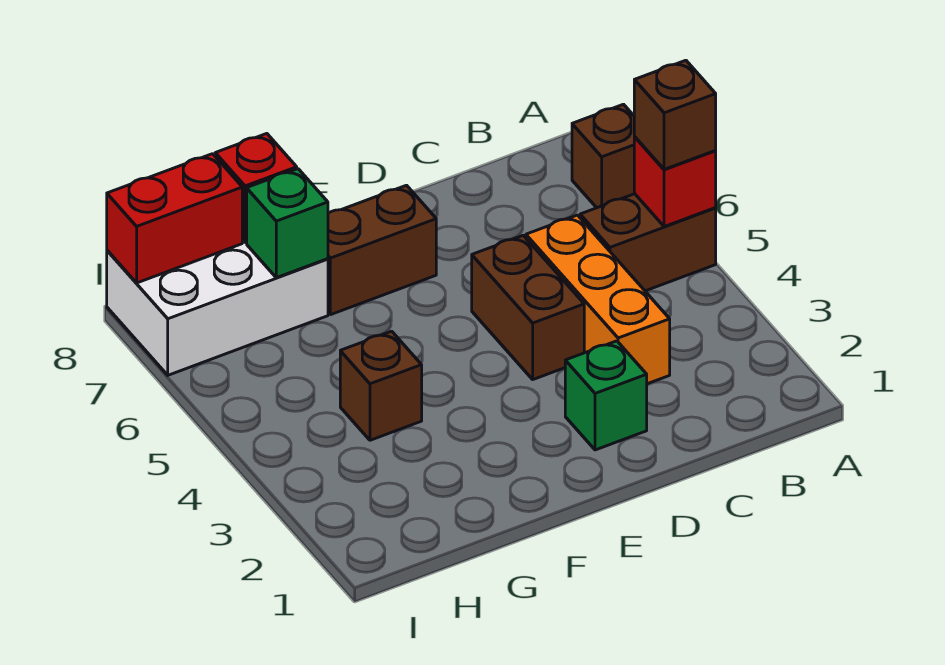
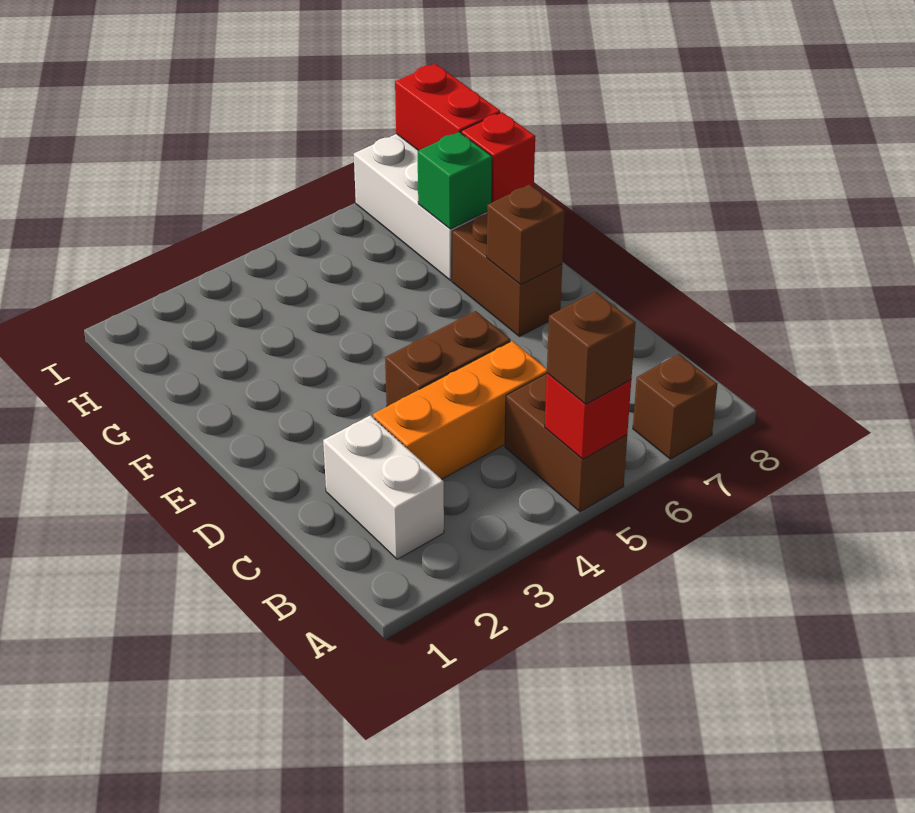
none -> white brick B2:C2 level 1
green brick D2 level 1 -> none
brown brick G4 level 1 -> brown brick E7 level 2

